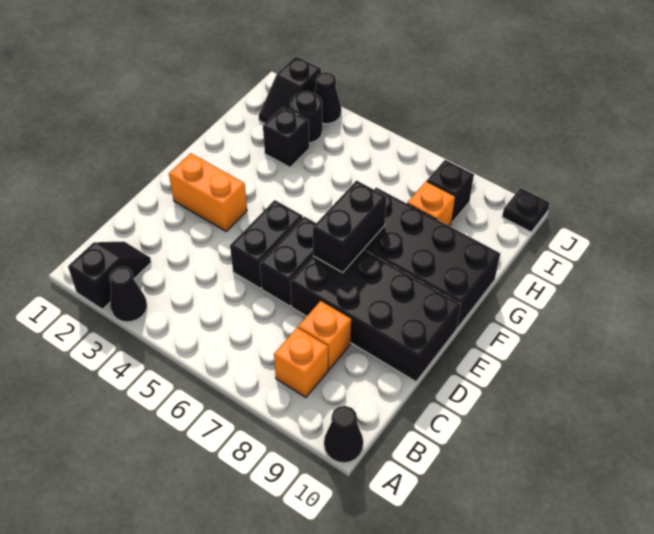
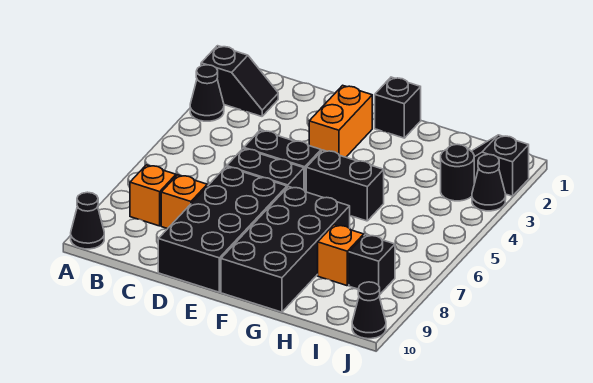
black brick E7:F7 level 2 -> black brick F5:G5 level 1
black brick H3 level 1 -> black brick F1 level 1
black plate J10 level 1 -> black cone J10 level 1

